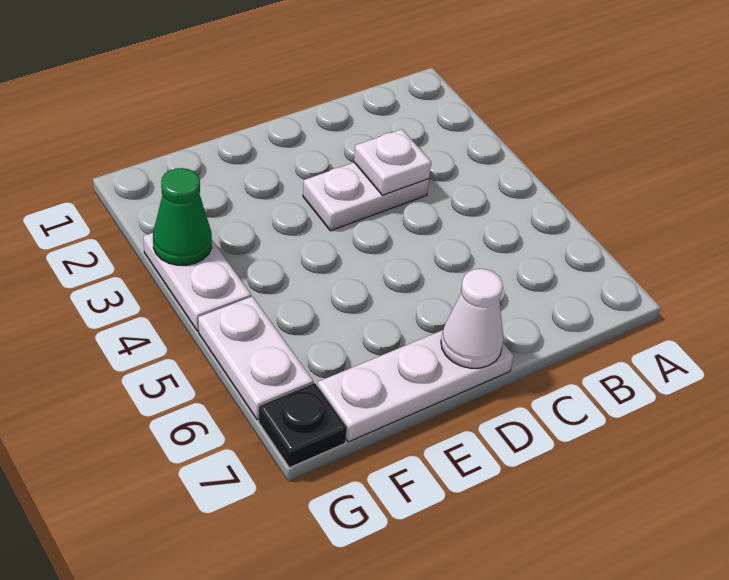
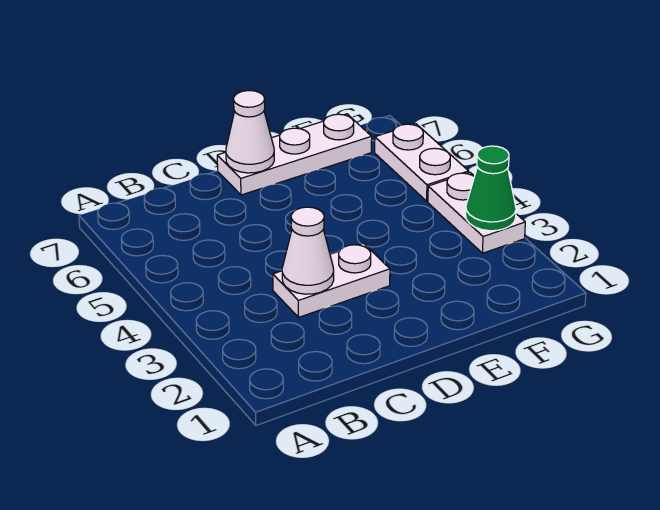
white plate C3 level 2 -> white cone C3 level 2
black plate G7 level 1 -> none

